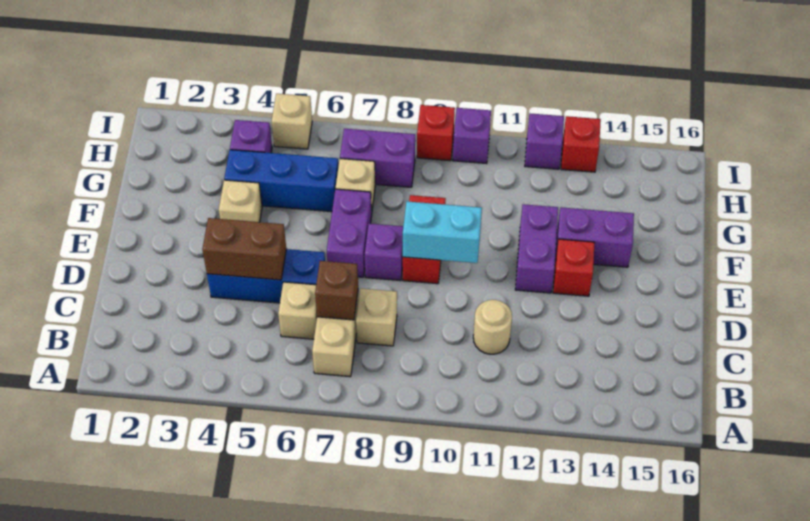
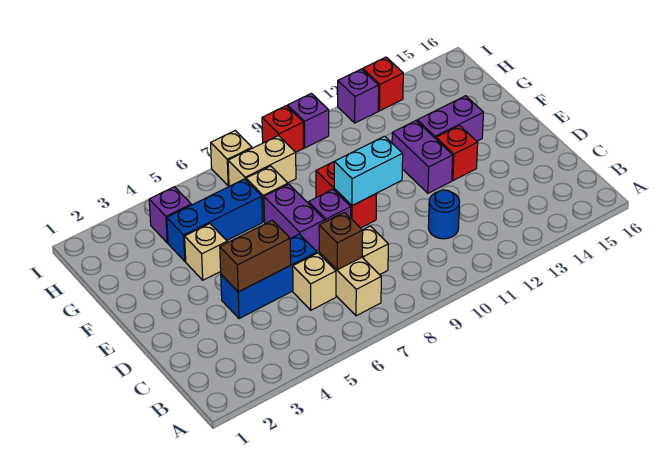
tan round brick C11 level 1 -> blue round brick C11 level 1
purple brick H7:H8 level 1 -> tan brick H7:H8 level 1
tan brick I5 level 1 -> tan brick I7 level 1

